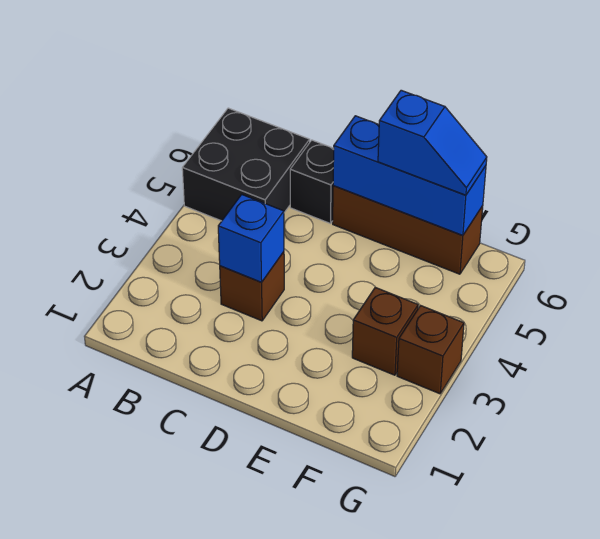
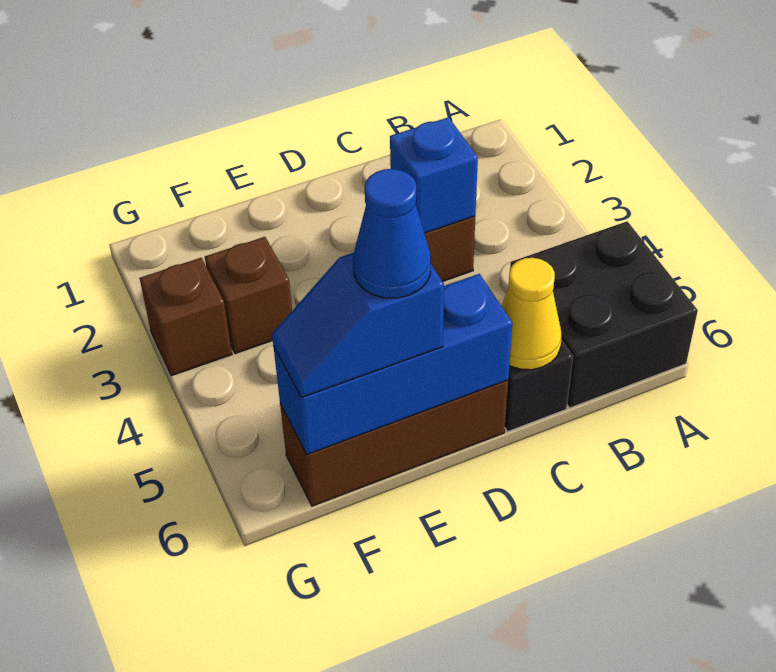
none -> yellow cone C6 level 2
none -> blue cone E6 level 4

